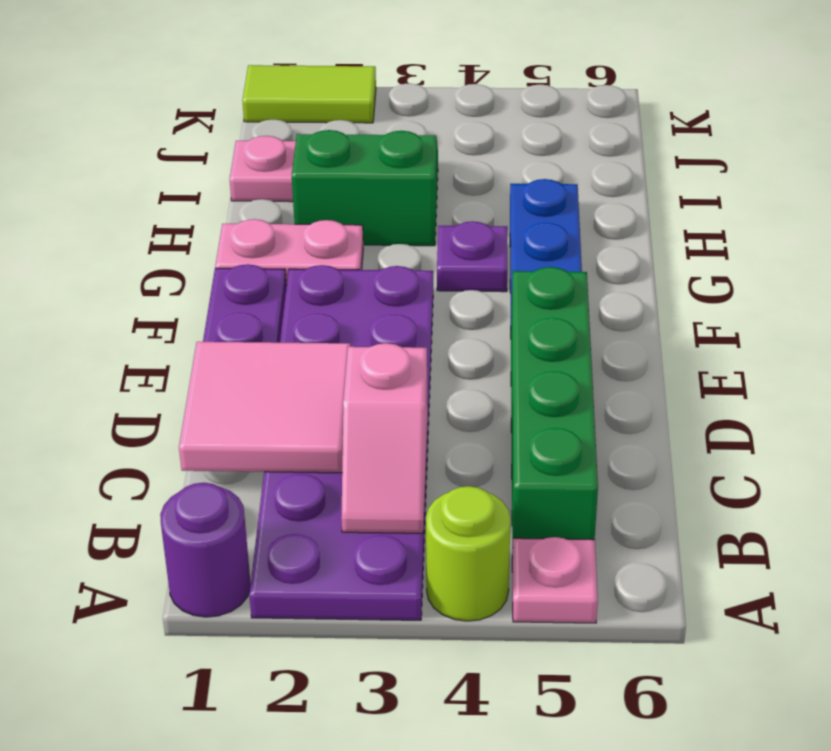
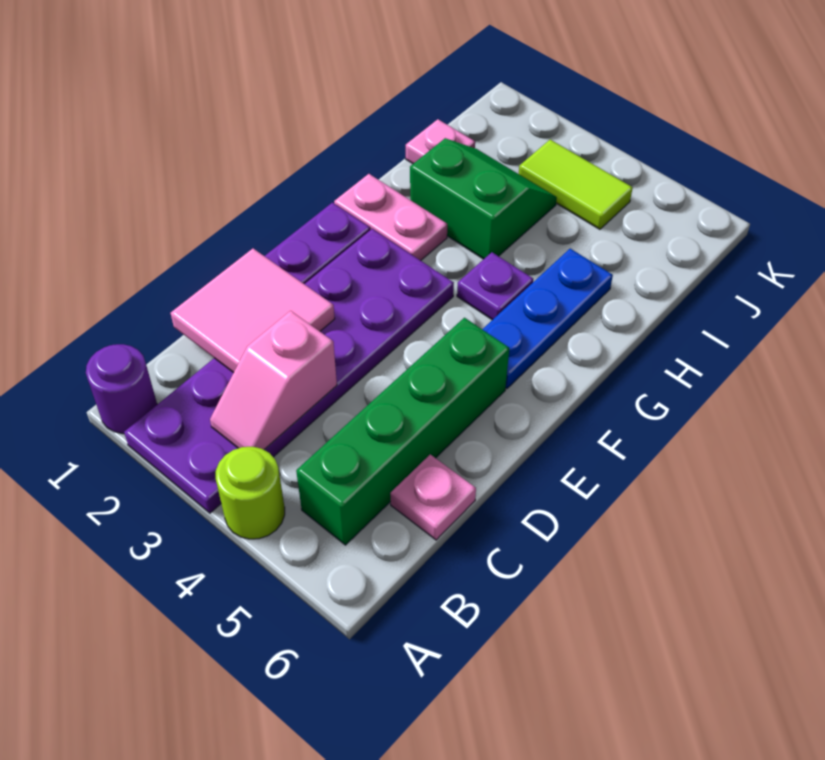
pink plate A5 level 1 -> pink plate C6 level 1
lime tile K1:K2 level 1 -> lime tile J3:J4 level 1

